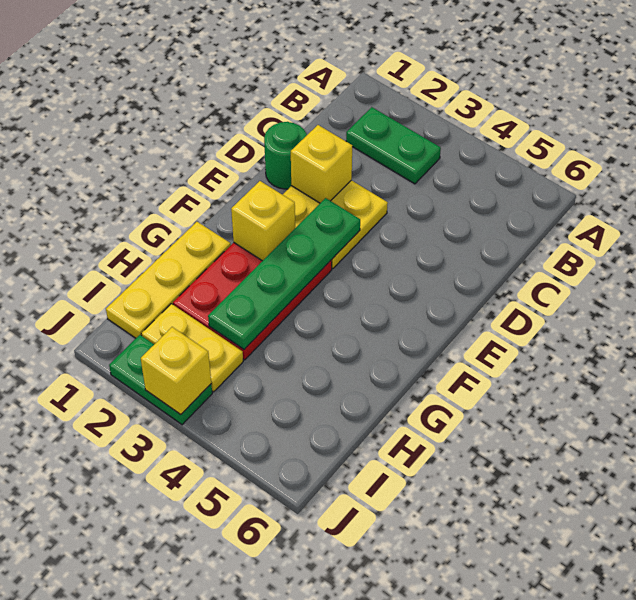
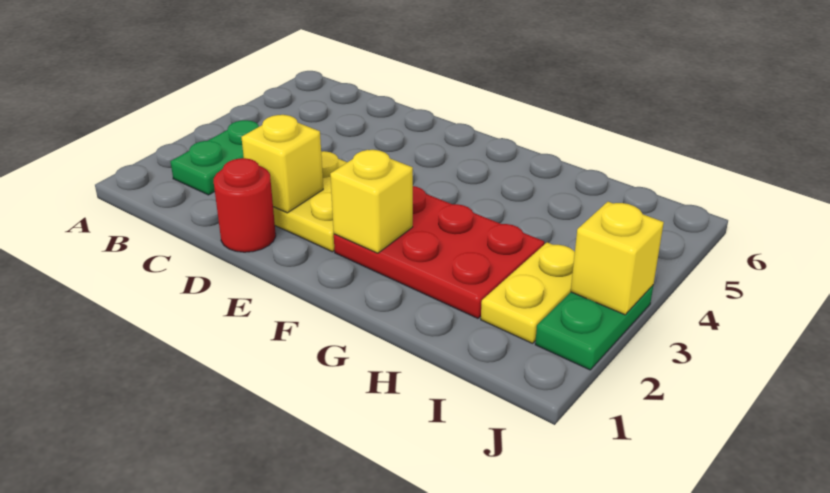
green round brick D1 level 1 -> red round brick D1 level 1
green plate E3:H3 level 2 -> none
yellow plate G1:I1 level 1 -> none

